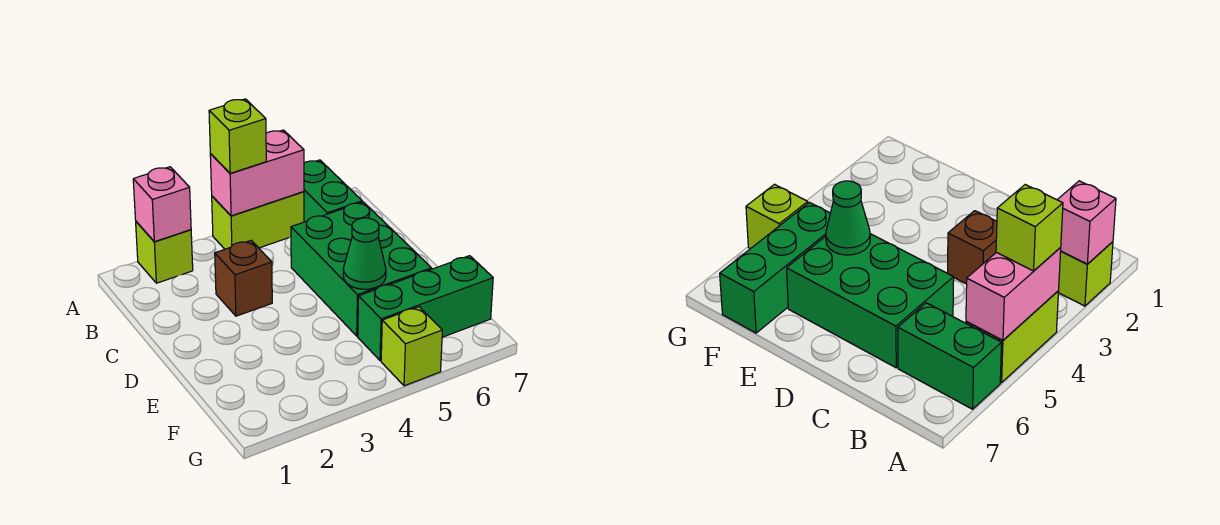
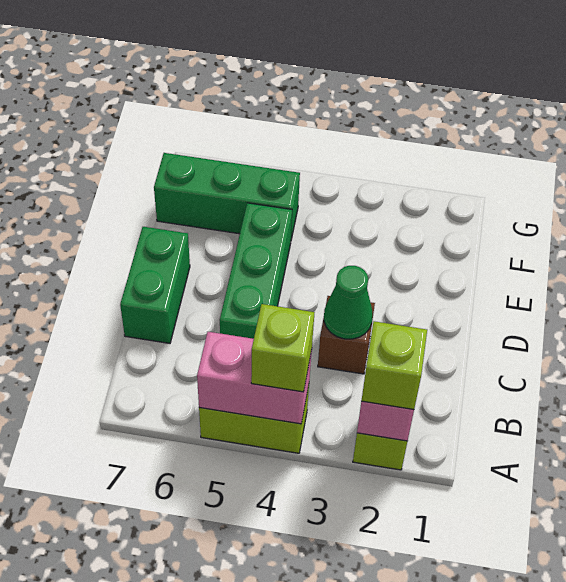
green brick A6:B6 level 1 -> green brick C7:D7 level 1
green brick C5:E6 level 1 -> green brick C5:E5 level 1
green cone E5 level 2 -> green cone C3 level 2
lime brick G5 level 1 -> lime brick A2 level 3

